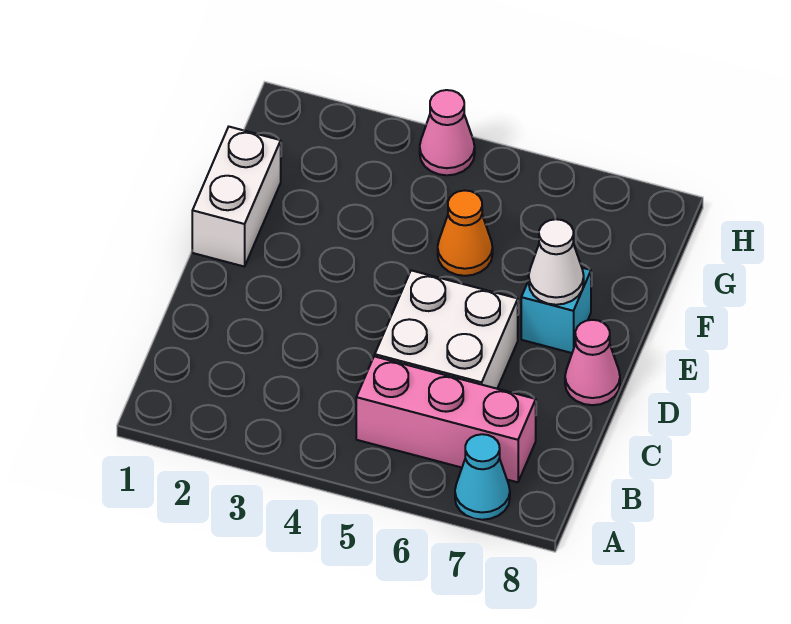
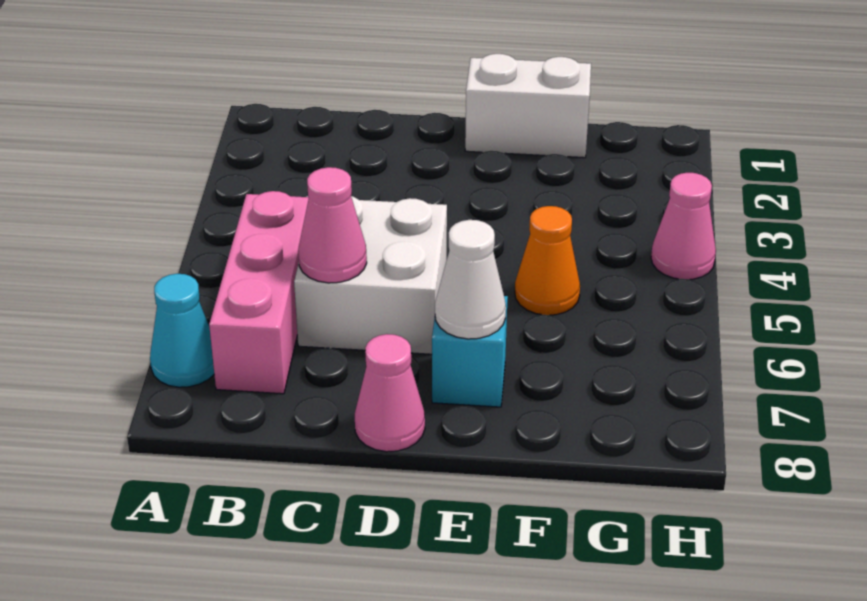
none -> pink cone C6 level 2

